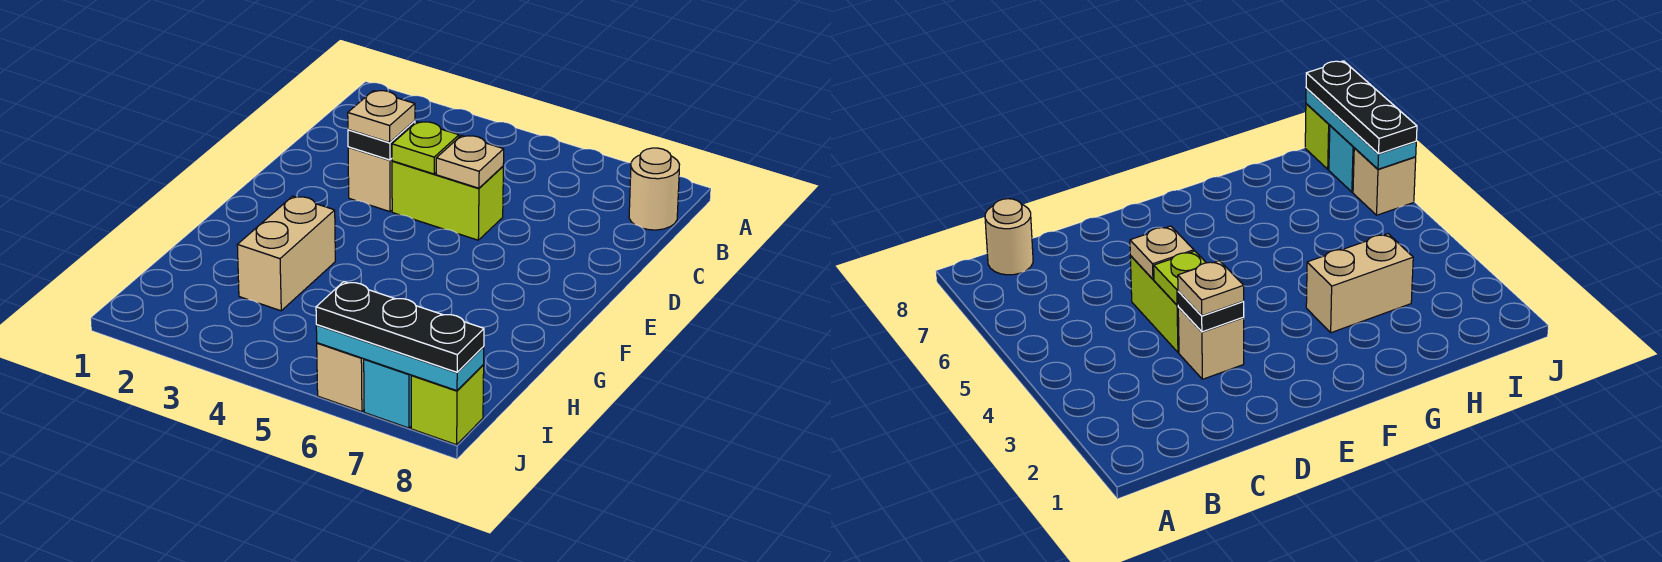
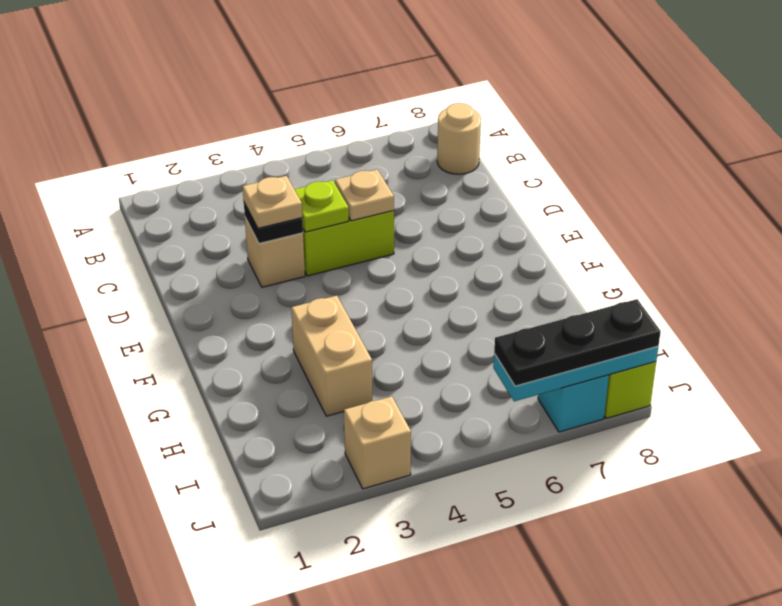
tan brick J6 level 1 -> tan brick J3 level 1

